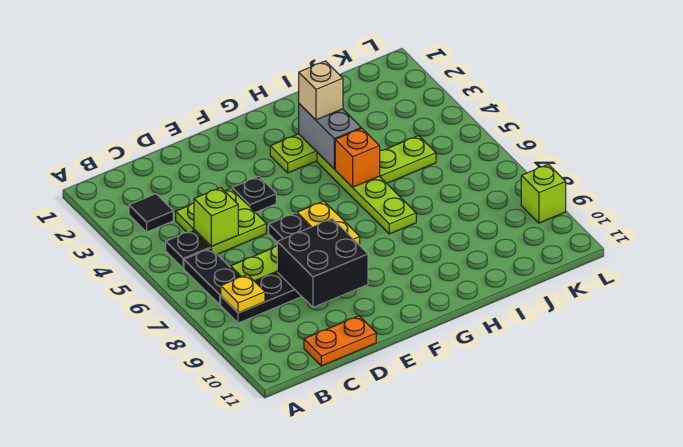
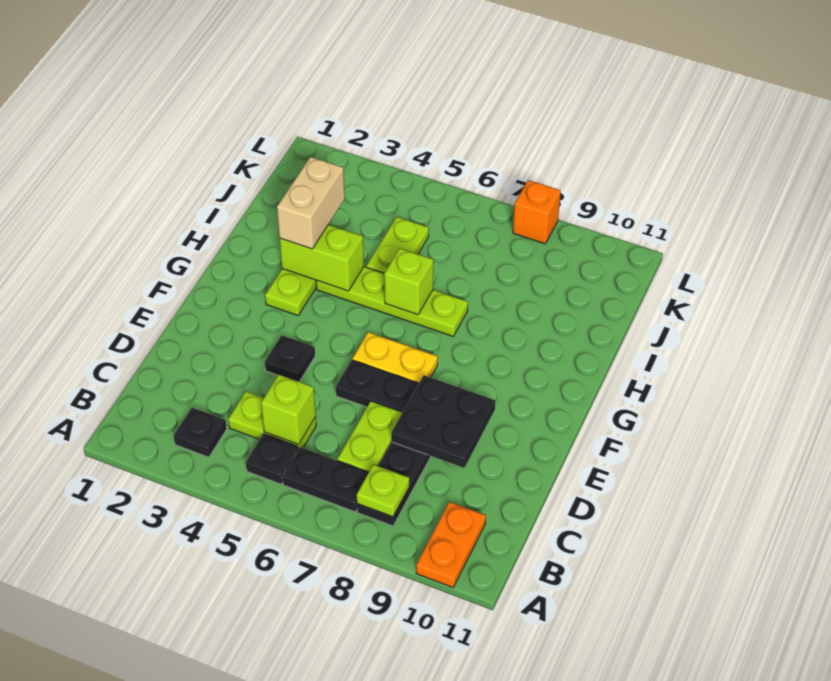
black tile B3 level 1 -> black plate B3 level 1
yellow plate B8 level 2 -> lime plate B8 level 2
lime plate C4:D5 level 1 -> lime plate C4:C5 level 1
orange plate C11:D11 level 1 -> orange plate A10:B10 level 1
black brick D8:E9 level 2 -> black plate D8:E9 level 2
grey brick H3:H4 level 2 -> lime brick H3:H4 level 2
tan brick H3 level 3 -> tan brick H3:I3 level 3
orange brick H5 level 2 -> orange brick L8 level 1
lime brick L9 level 1 -> lime brick H6 level 2

